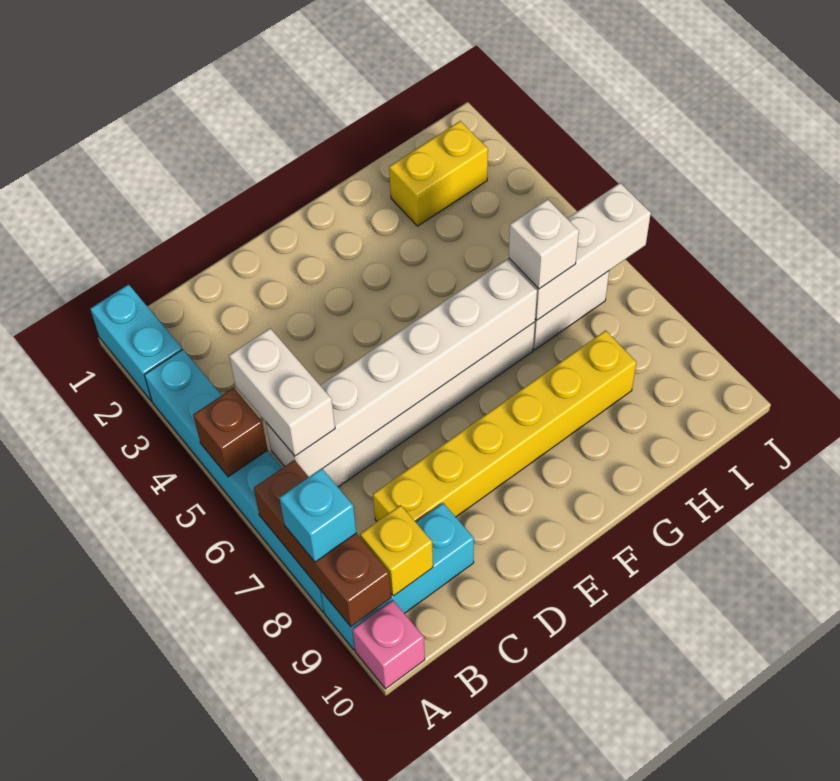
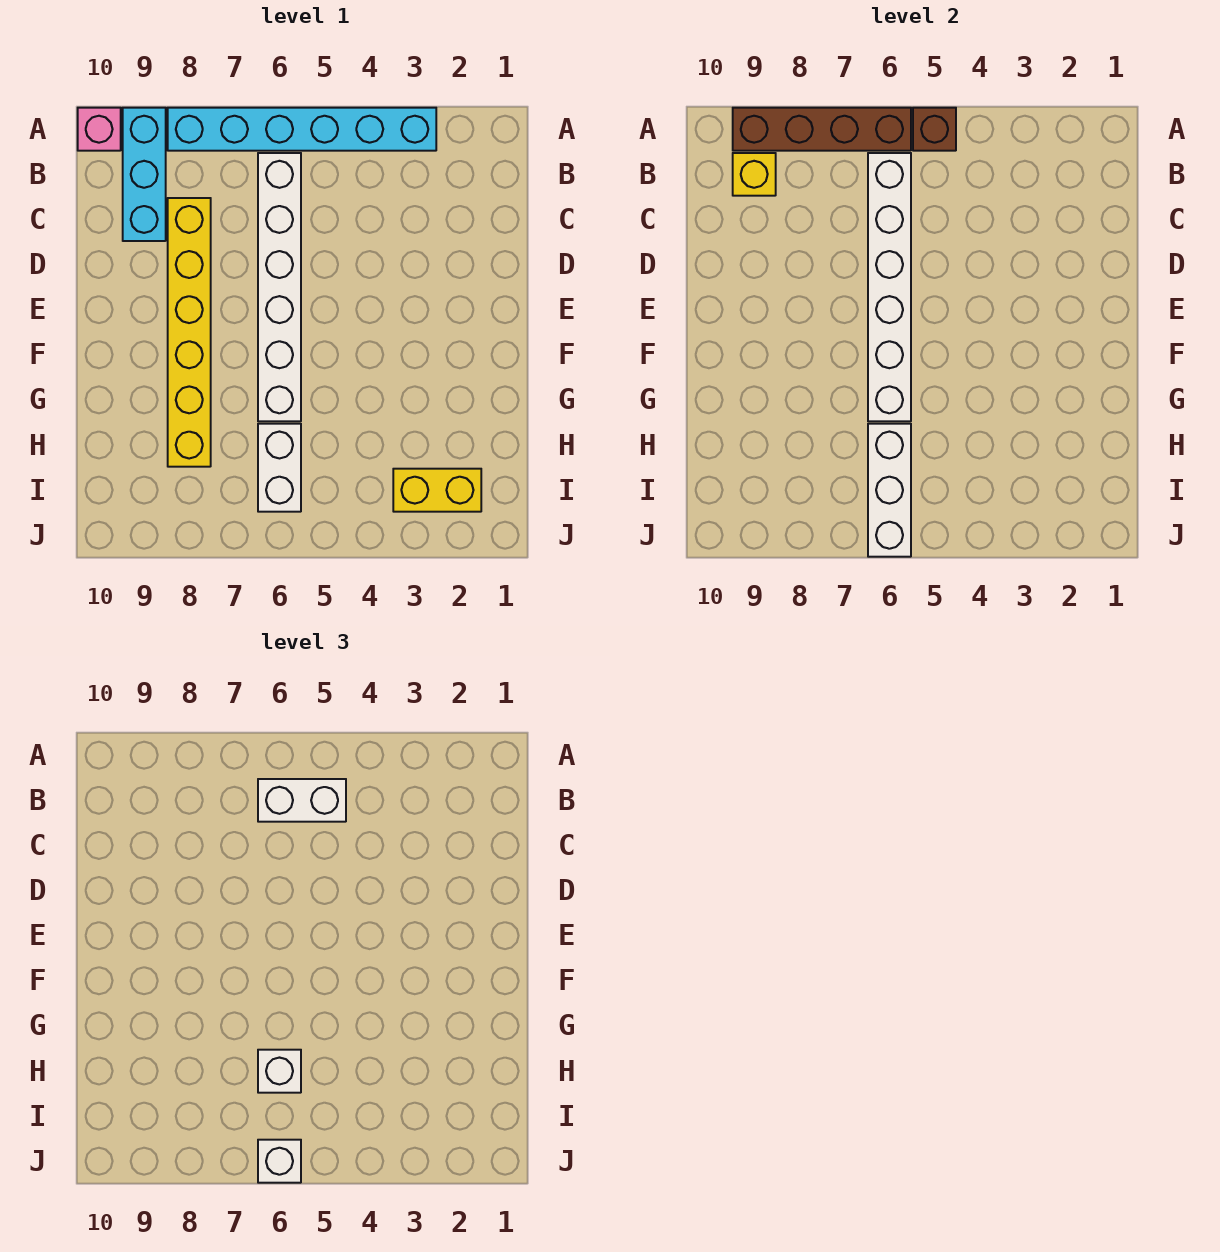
cyan brick A1:A2 level 1 -> none
brown brick A7:A9 level 2 -> brown brick A6:A9 level 2
cyan brick A8 level 3 -> none
yellow brick H2:I2 level 1 -> yellow brick I2:I3 level 1
none -> white brick J6 level 3

